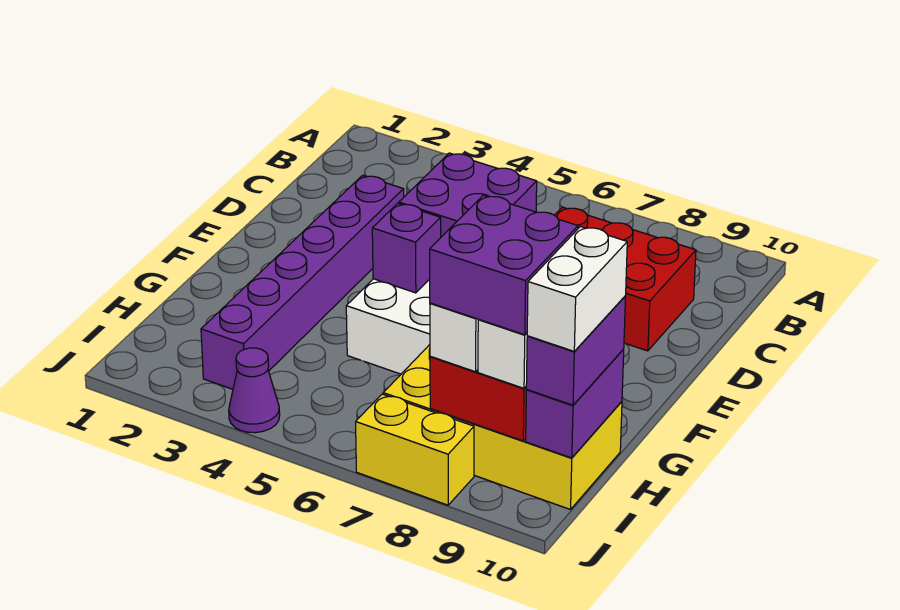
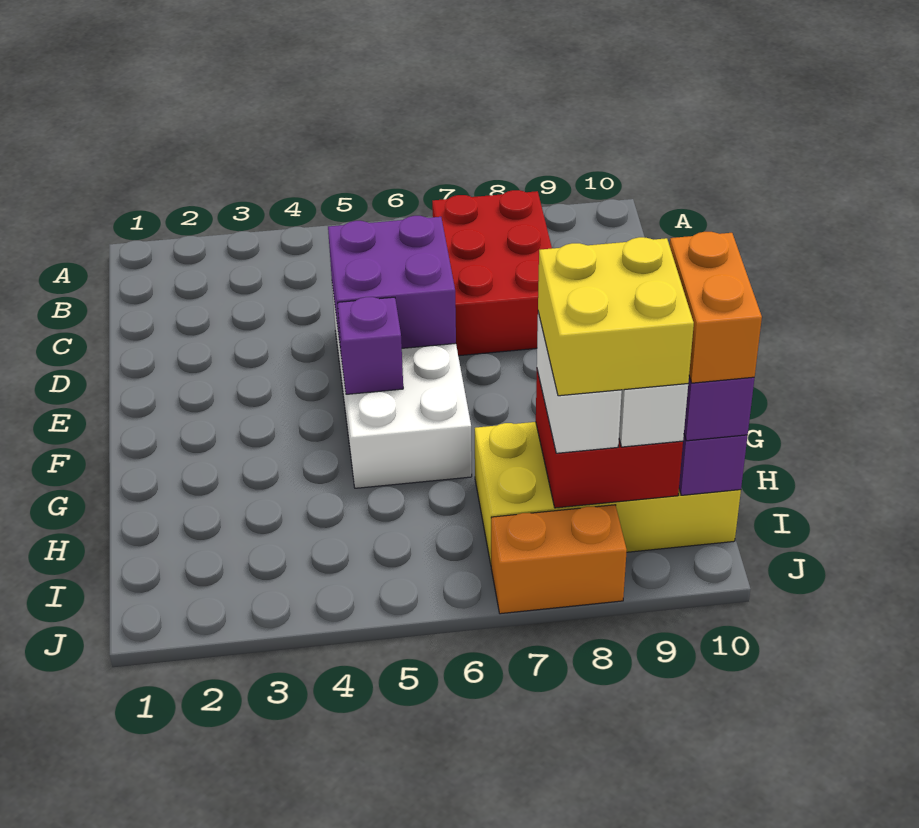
red brick C7:D9 level 1 -> red brick B7:D8 level 1
purple brick D3:I3 level 1 -> none
purple brick H8:I9 level 4 -> yellow brick H8:I9 level 4
white brick H10:I10 level 4 -> orange brick H10:I10 level 4
purple cone J4 level 1 -> none
yellow brick J7:J8 level 1 -> orange brick J7:J8 level 1

